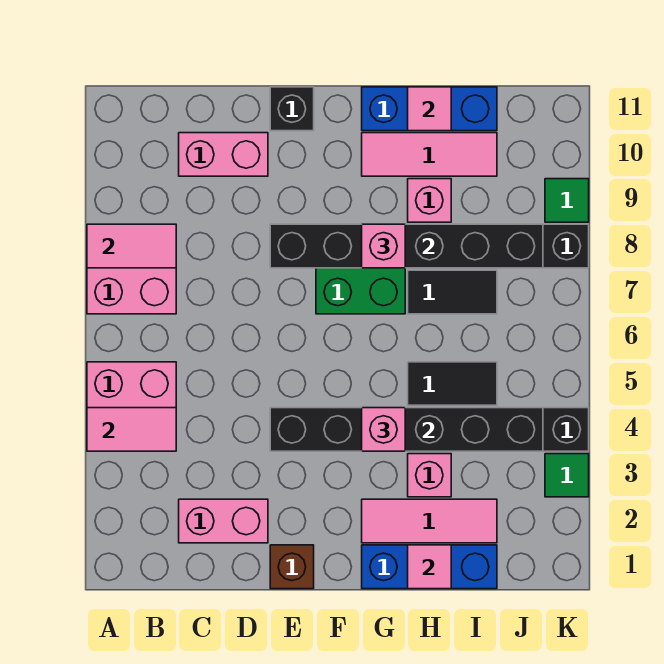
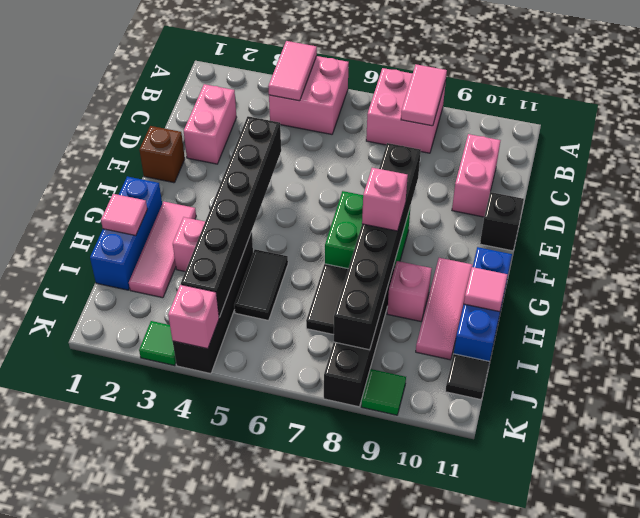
pink brick G4 level 3 -> pink brick K4 level 2
none -> black tile J11 level 1

